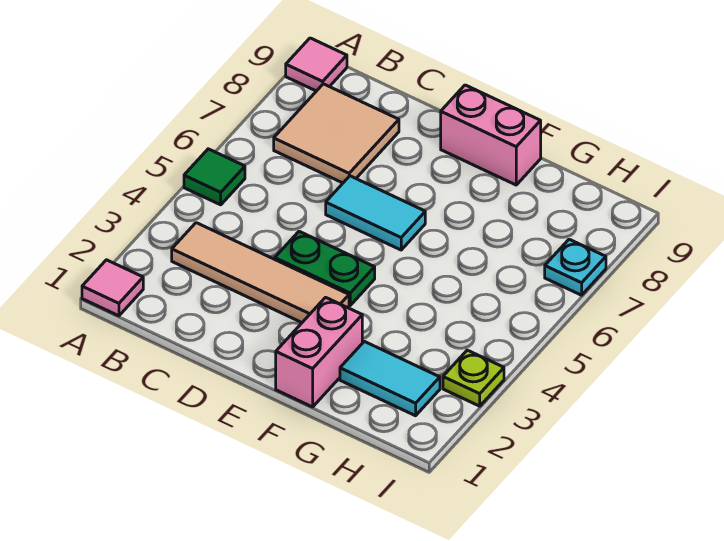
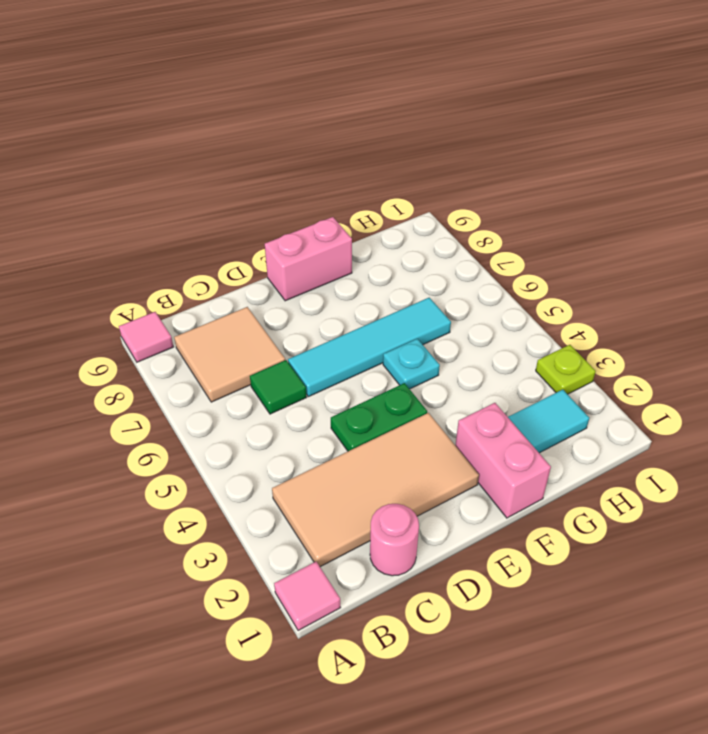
green tile A5 level 1 -> green tile C6 level 1
tan tile B3:E3 level 1 -> tan tile B2:E3 level 1
none -> pink round brick C1 level 1
cyan tile D6:E6 level 1 -> cyan tile D6:G6 level 1
cyan plate I7 level 1 -> cyan plate F5 level 1

